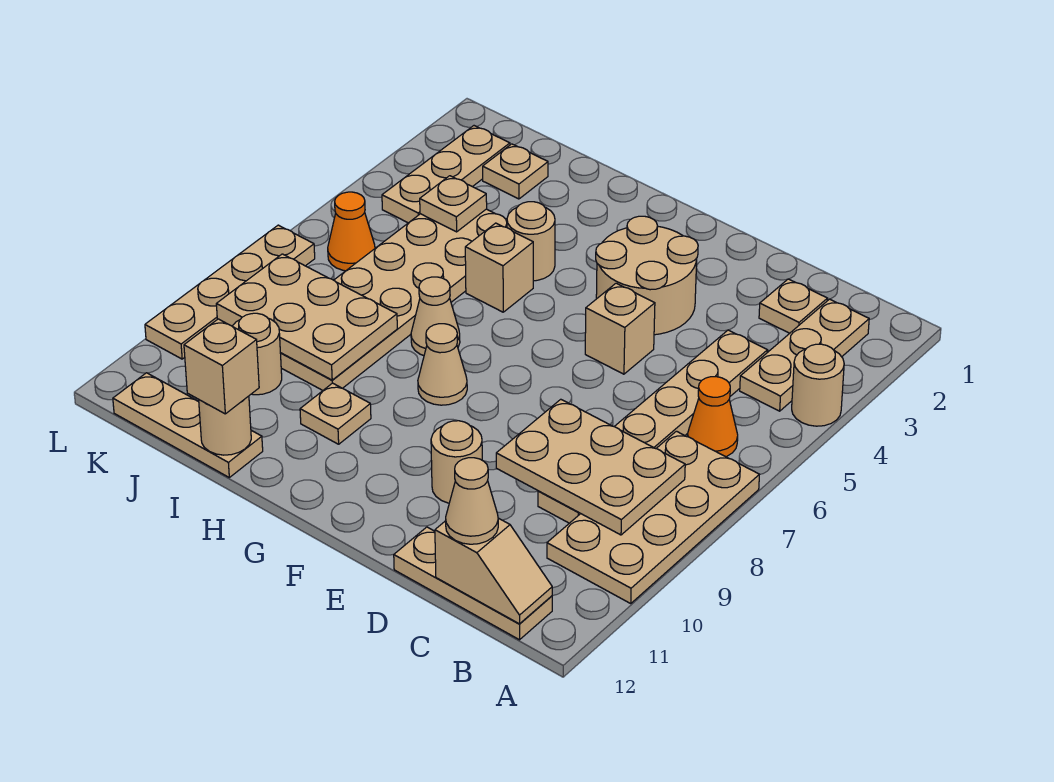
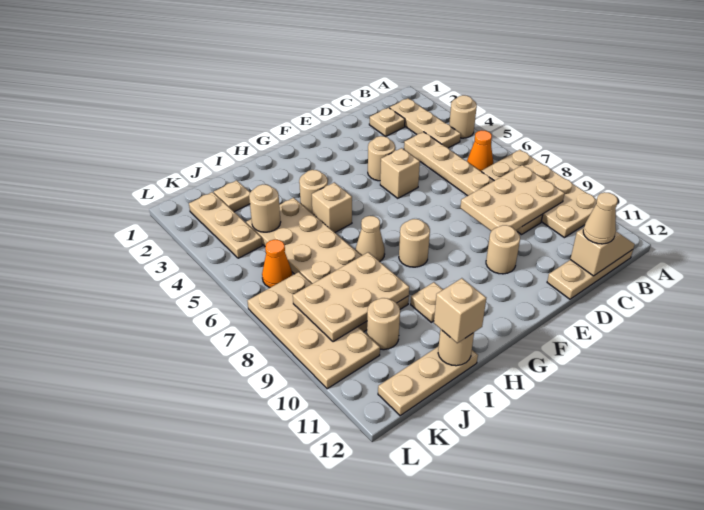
tan round brick E3:F4 level 1 -> tan round brick E4 level 1
tan cone G8 level 1 -> tan round brick G8 level 1
tan plate J4 level 2 -> tan round brick J4 level 2
tan plate L7:L10 level 1 -> tan plate K7:L10 level 1

